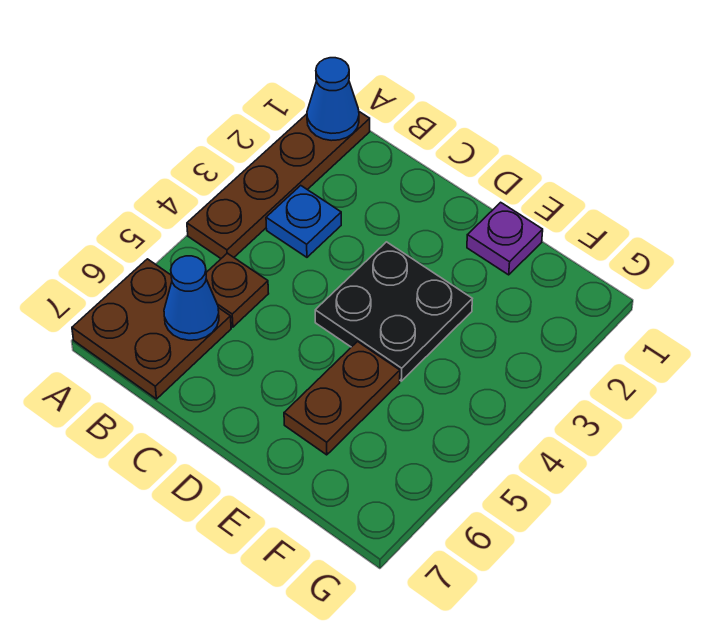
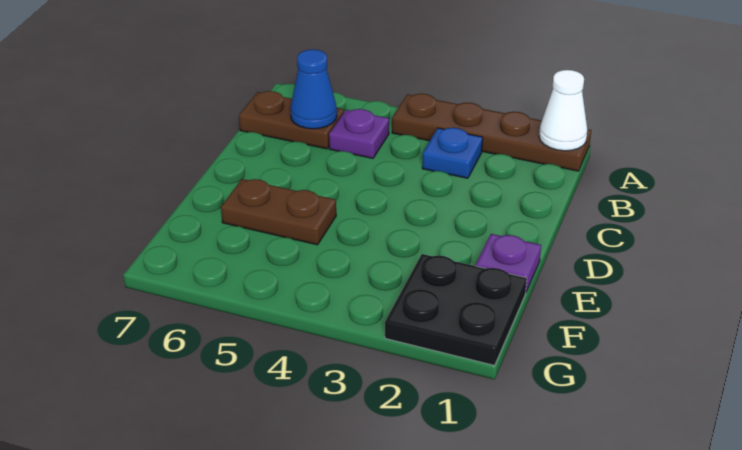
blue cone A1 level 2 -> white cone A1 level 2
brown plate A6:B7 level 1 -> brown plate B6:B7 level 1
brown plate B5 level 1 -> purple plate B5 level 1
black plate D3:E4 level 1 -> black plate F1:G2 level 1

